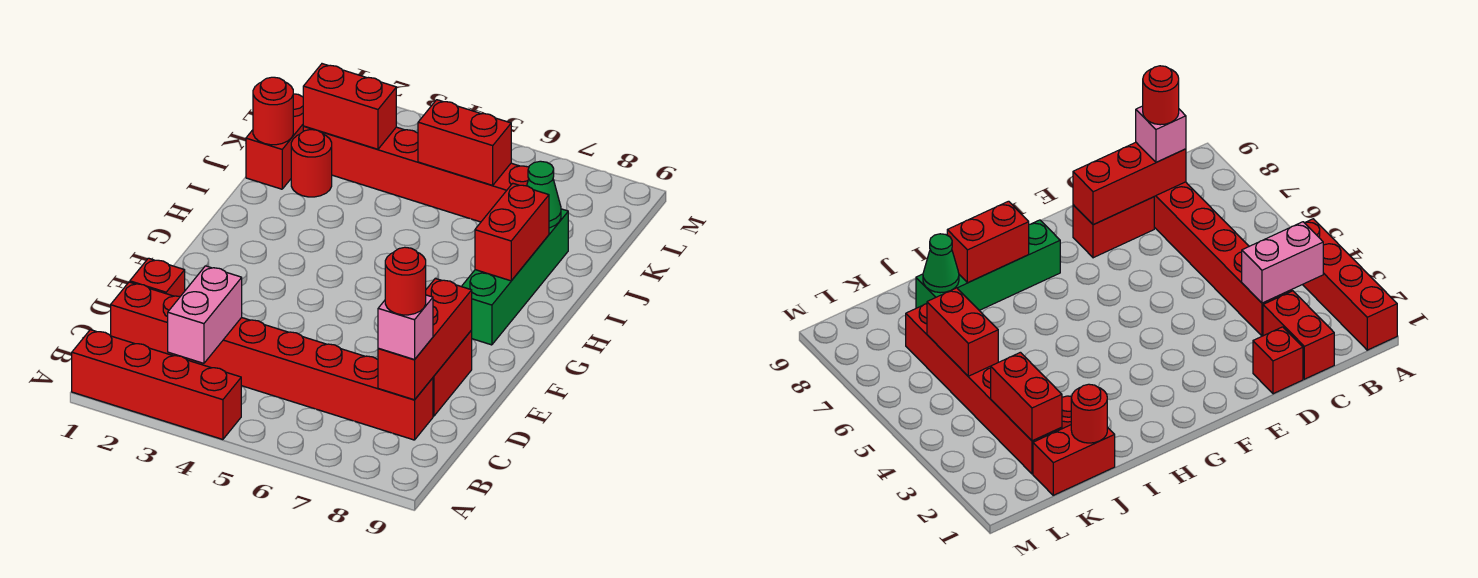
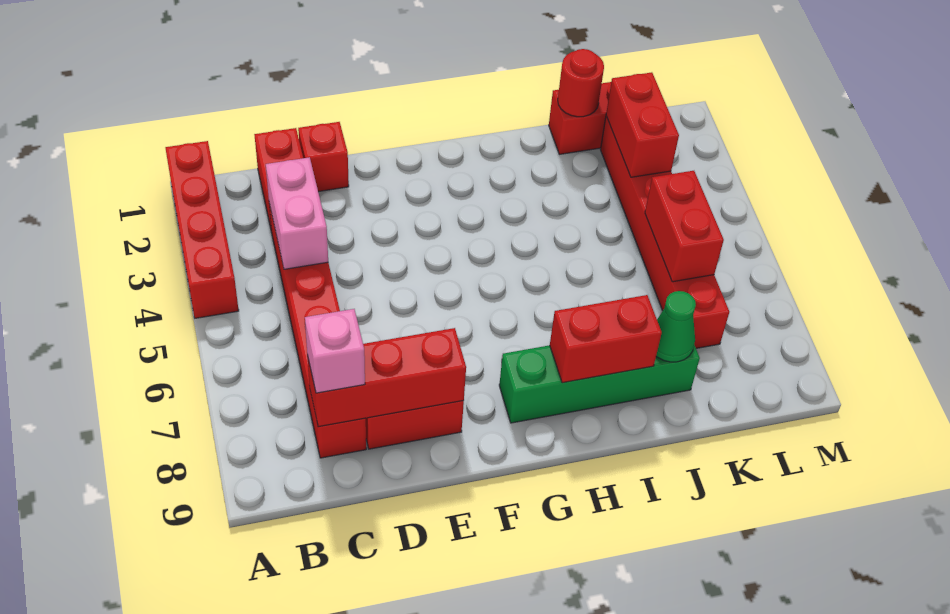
pink brick B3:C3 level 2 -> pink brick C3:C4 level 2
red round brick C8 level 4 -> none
red round brick J2 level 1 -> none

